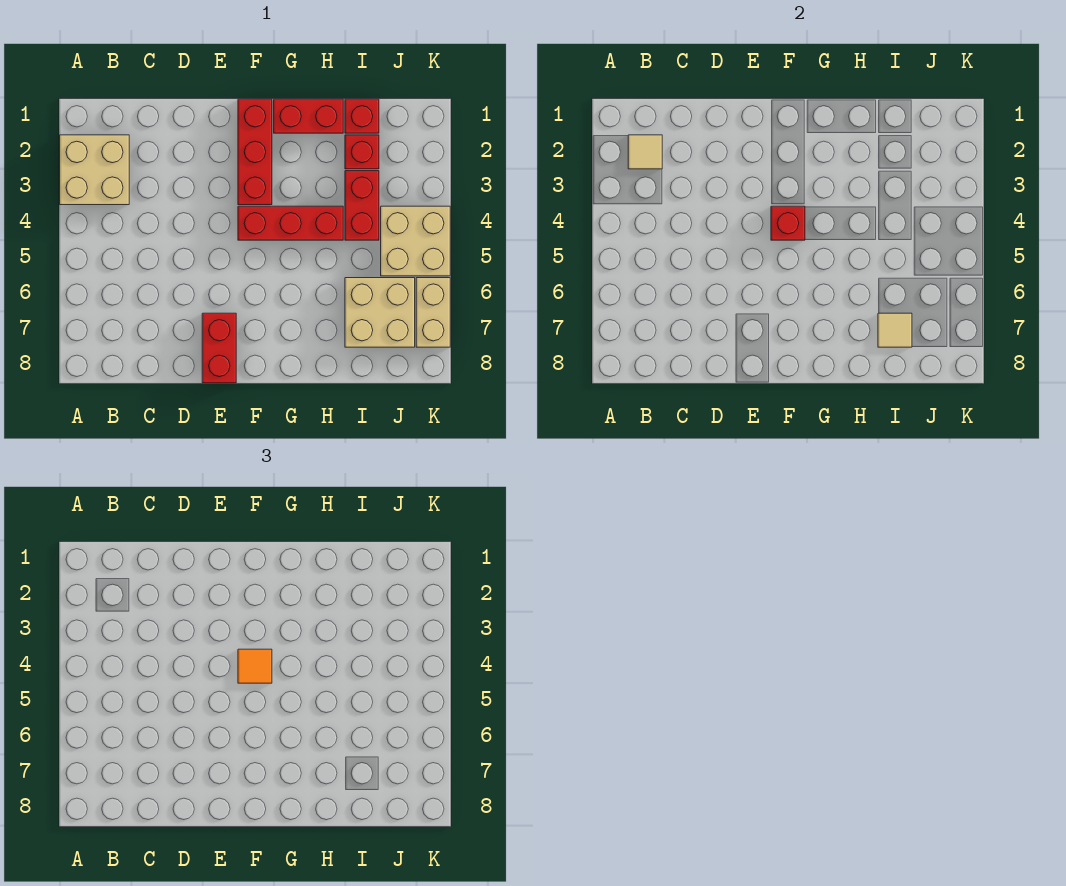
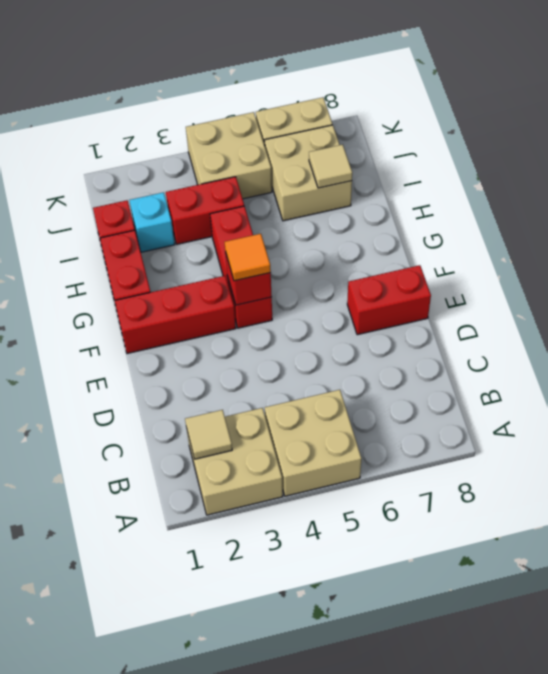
none -> tan brick A4:B5 level 1
red brick I2 level 1 -> cyan brick I2 level 1

